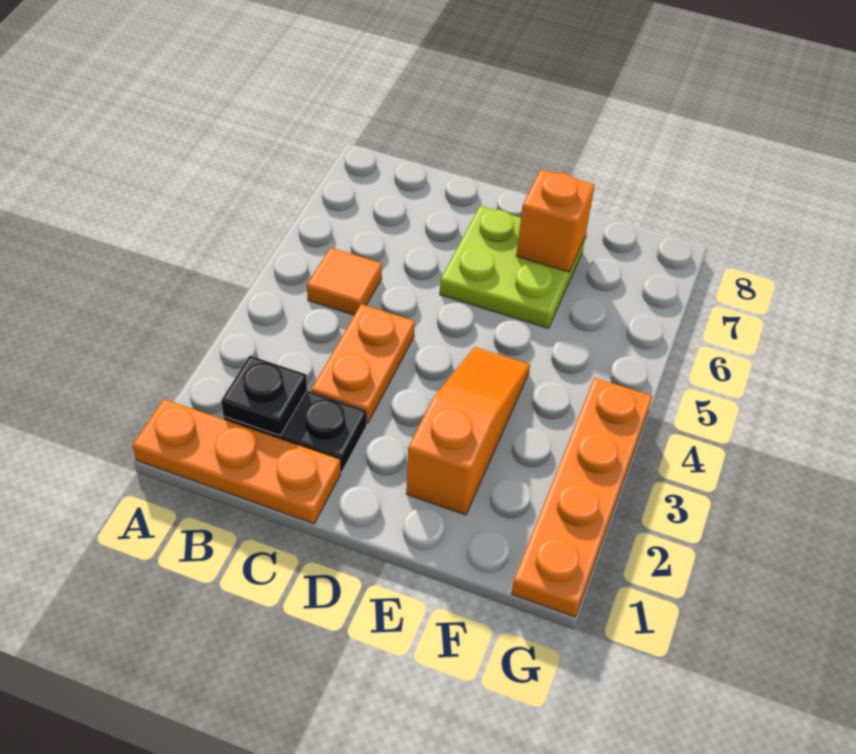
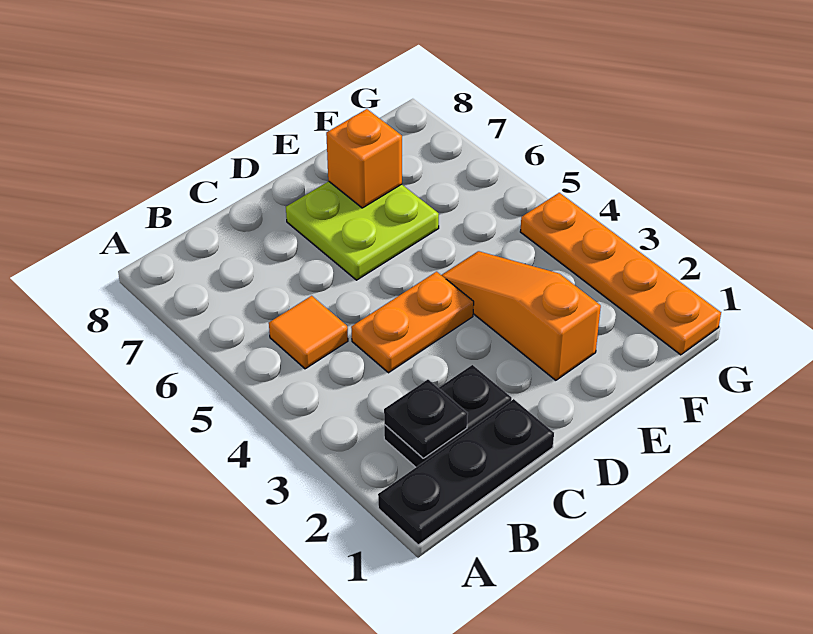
orange plate A1:C1 level 1 -> black plate A1:C1 level 1
orange plate C3:C4 level 1 -> orange plate C4:D4 level 1

